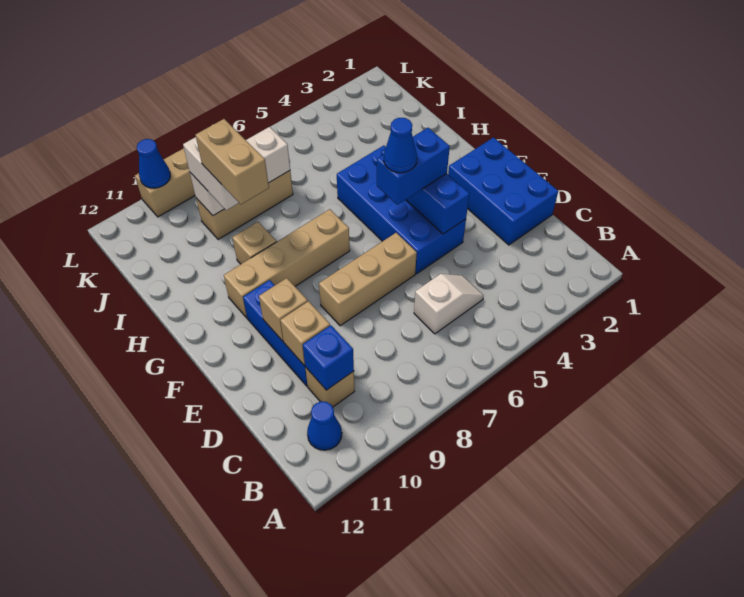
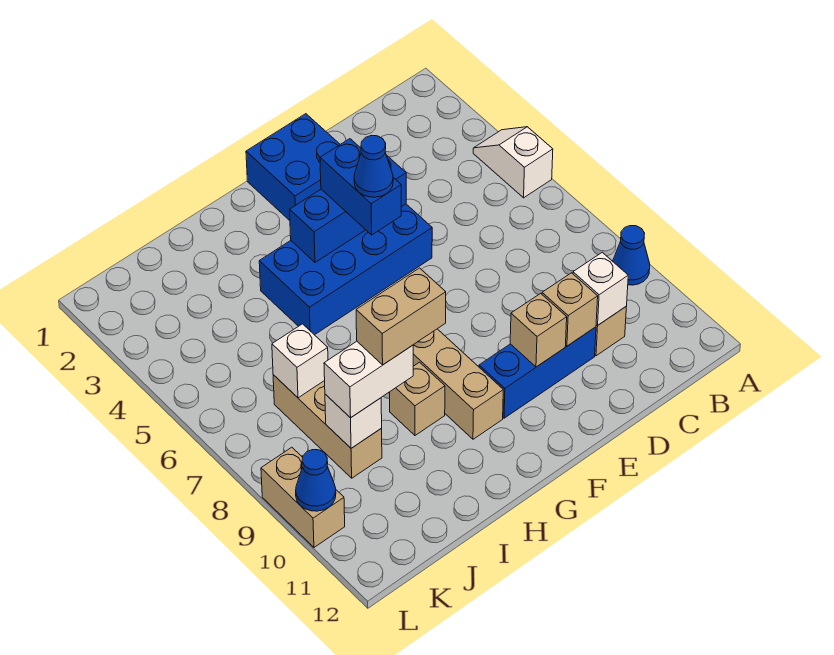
blue cone B11 level 1 -> blue cone A9 level 1
white slope C5:C6 level 1 top 6 -> white slope A4:A5 level 1 top 5
blue brick C10 level 2 -> white brick C10 level 2
blue brick D1:F2 level 1 -> blue brick E1:F2 level 1
tan brick E6:E8 level 1 -> none

